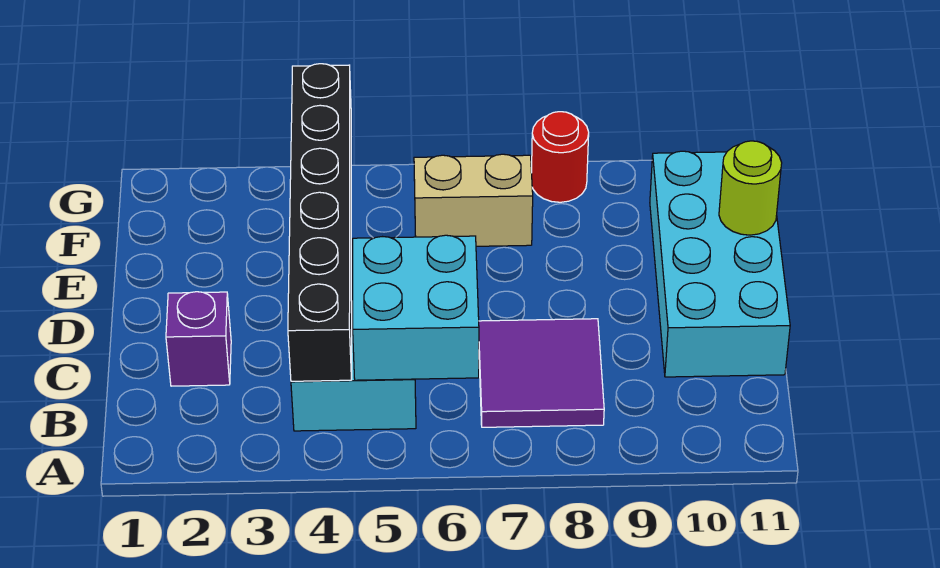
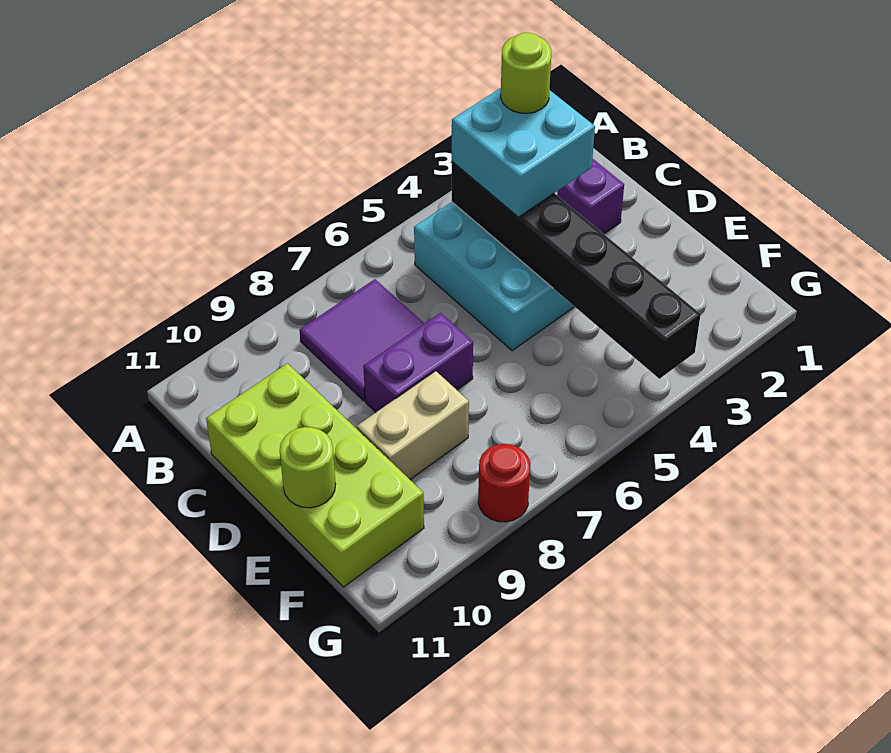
none -> lime round brick B3 level 4
cyan brick B5:C6 level 2 -> cyan brick B3:C4 level 3
cyan brick C10:F11 level 1 -> lime brick C10:F11 level 1
none -> purple brick D7:D8 level 1
tan brick F6:F7 level 1 -> tan brick E8:E9 level 1

